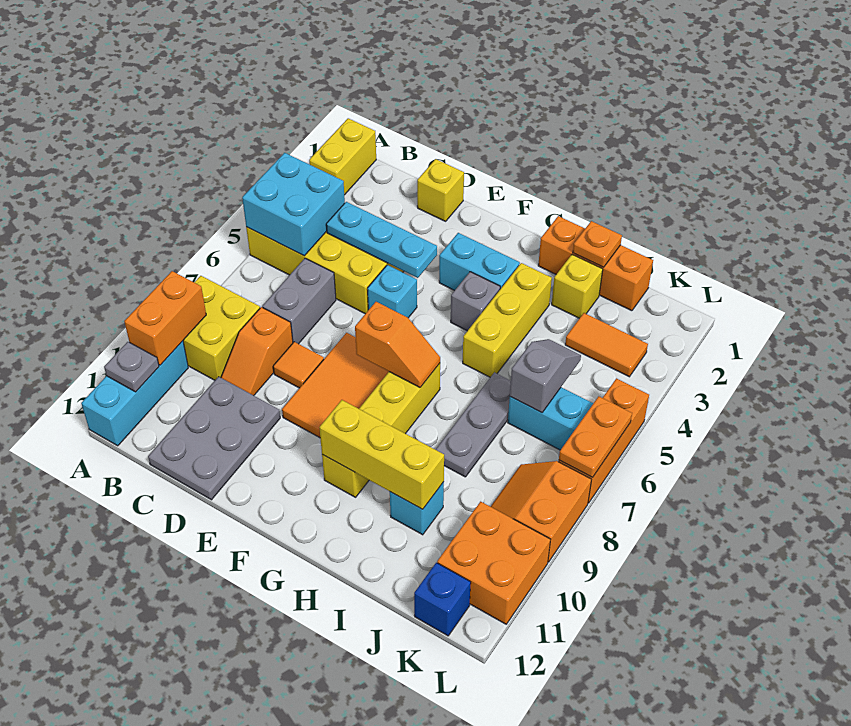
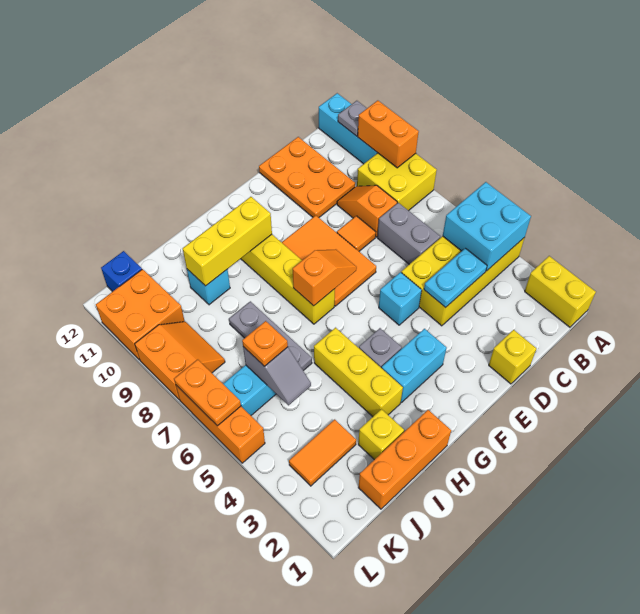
cyan plate C4:E4 level 2 -> cyan plate C4:D4 level 2
grey plate C10:D12 level 1 -> orange plate C10:D12 level 1
orange slope F7:G7 level 2 top F -> orange slope F7:G7 level 2 top G
orange plate I1 level 2 -> orange plate J6 level 3

